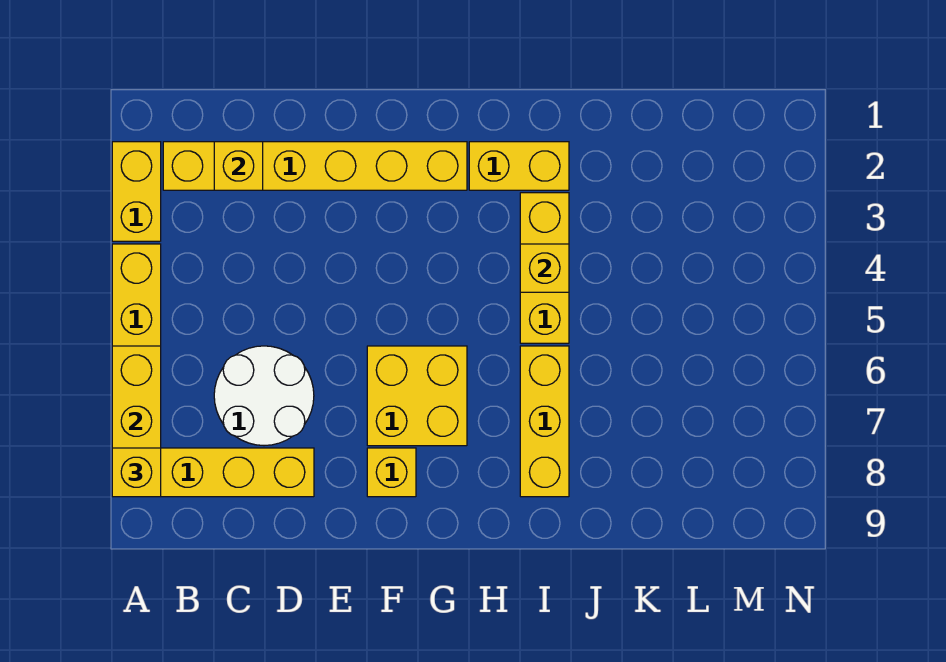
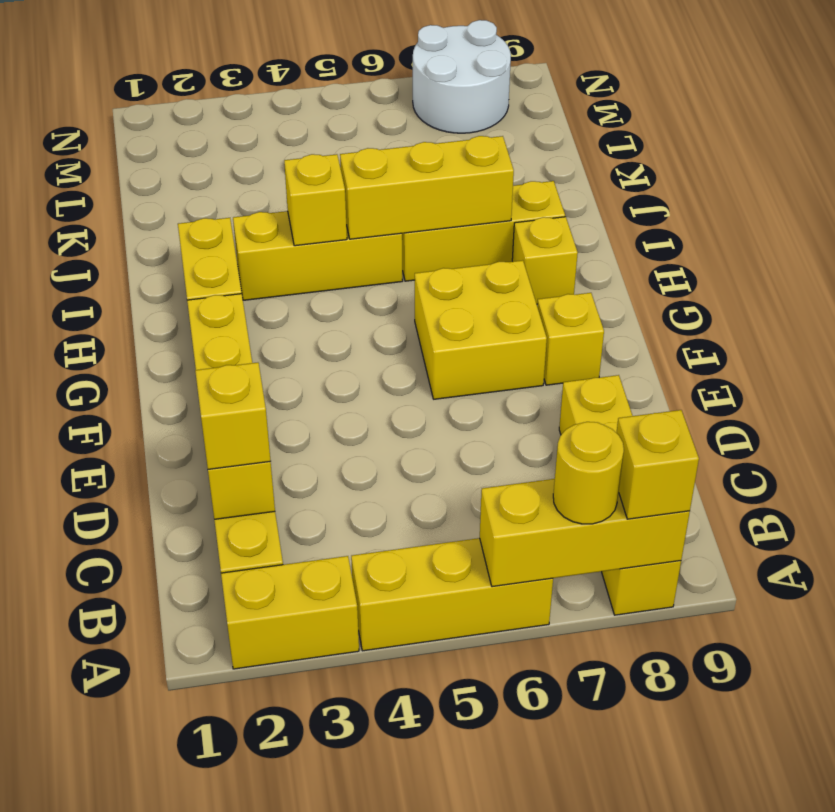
none -> yellow round brick A7 level 3
none -> yellow brick C2 level 3
white round brick C6:D7 level 1 -> white round brick M7:N8 level 1
none -> yellow brick H8 level 1
none -> yellow brick I5:I7 level 2

